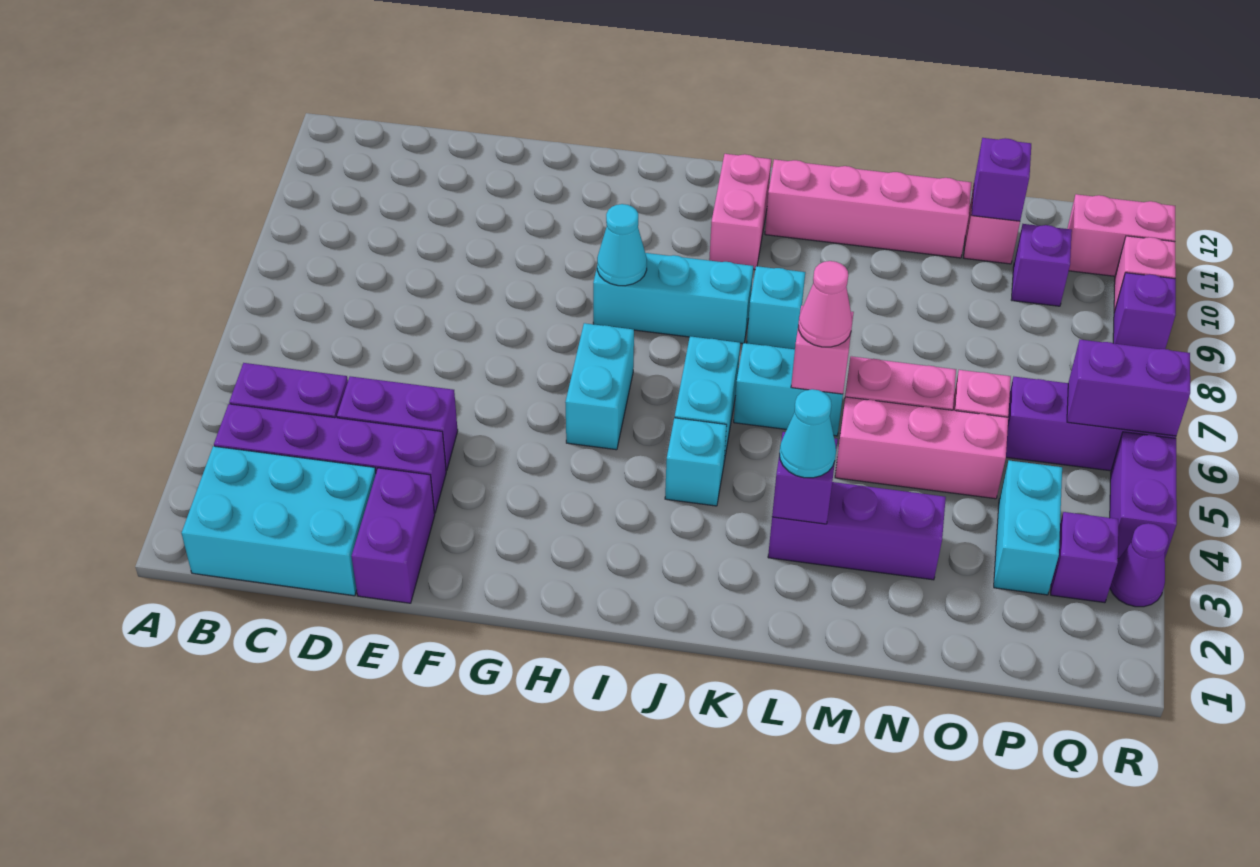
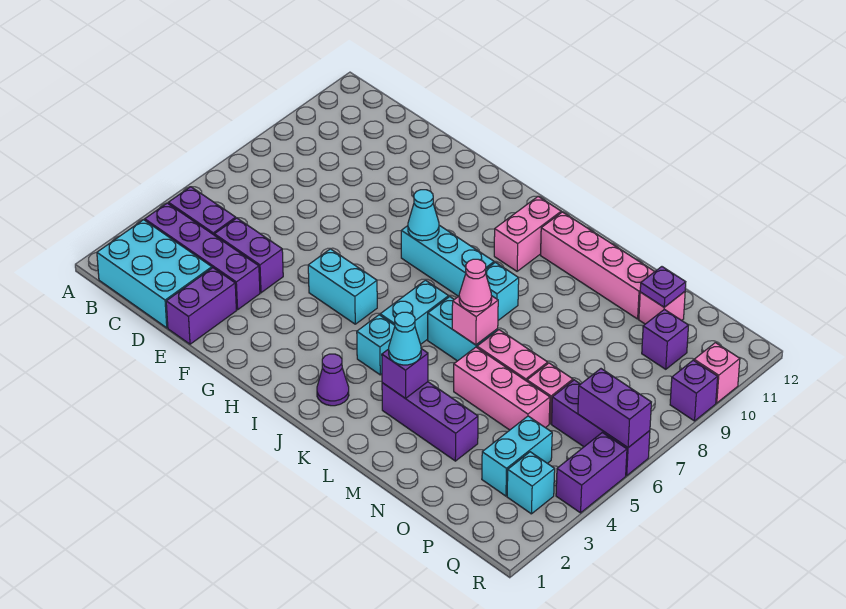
cyan brick H5:H6 level 1 -> cyan brick G5:H5 level 1
purple brick O11 level 2 -> purple plate O11 level 2
purple brick Q3 level 1 -> cyan brick Q3 level 1
pink brick Q11:R11 level 1 -> none
purple cone R3 level 1 -> purple cone J2 level 1

